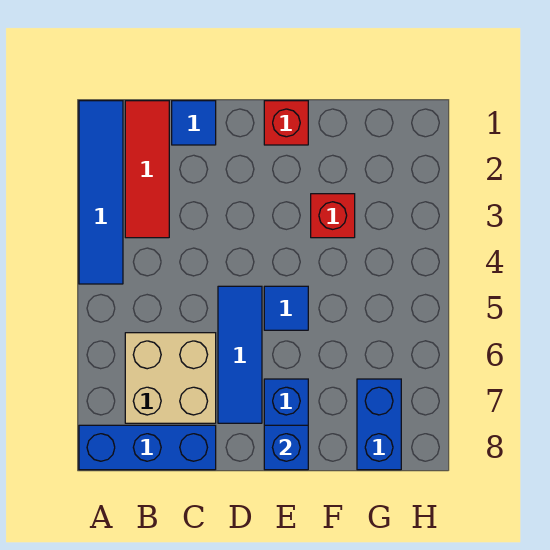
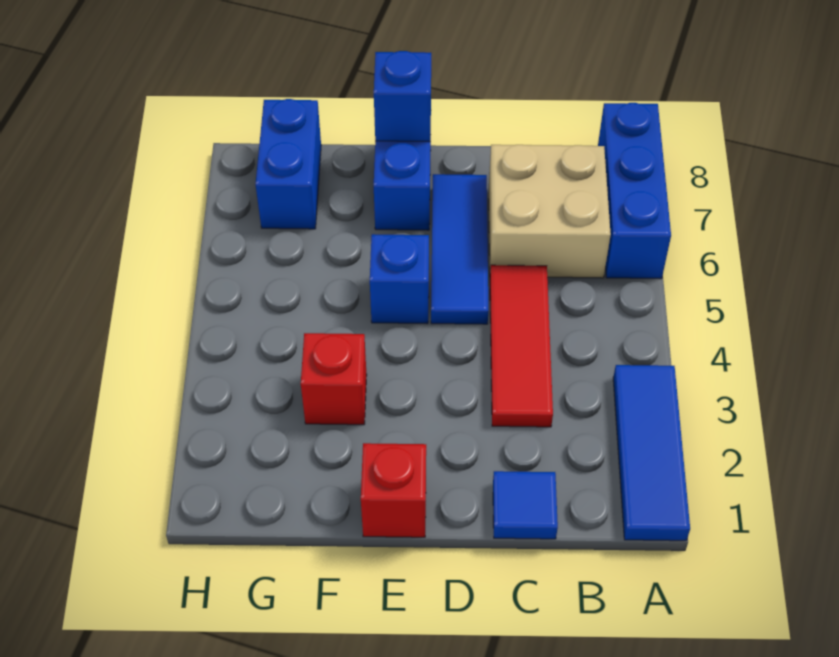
blue tile A1:A4 level 1 -> blue tile A1:A3 level 1
blue brick A8:C8 level 1 -> blue brick A6:A8 level 1
red tile B1:B3 level 1 -> red tile C3:C5 level 1
blue tile E5 level 1 -> blue brick E5 level 1

